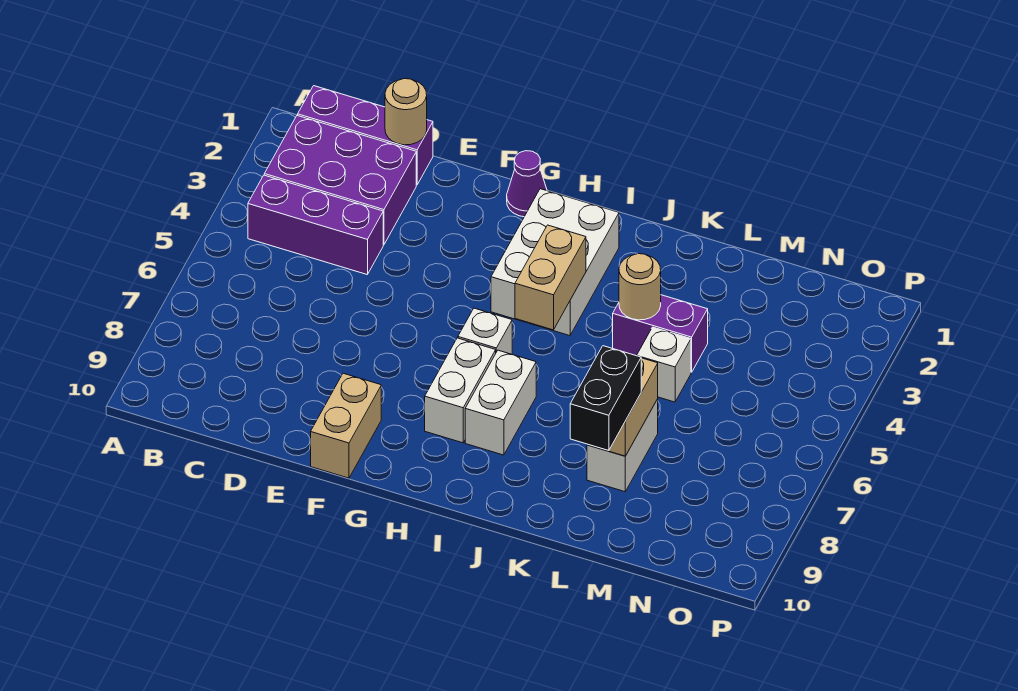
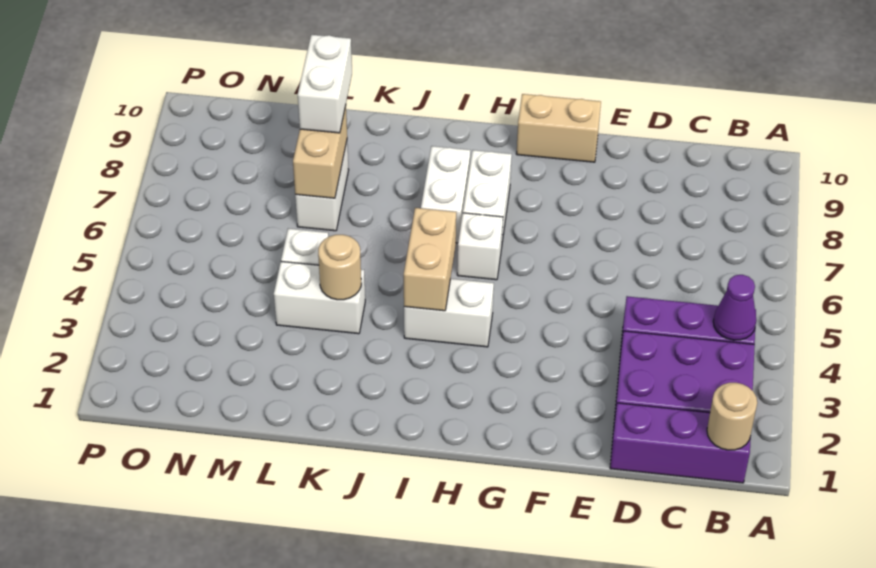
tan round brick D1 level 2 -> tan round brick B1 level 2
tan brick F9:F10 level 1 -> tan brick F10:G10 level 1
purple cone G1 level 1 -> purple cone B4 level 2
white brick H2:I4 level 1 -> white brick H4:I4 level 1
purple brick K4:L4 level 1 -> white brick K4:L4 level 1
black brick L8:L9 level 3 -> white brick L8:L9 level 3

